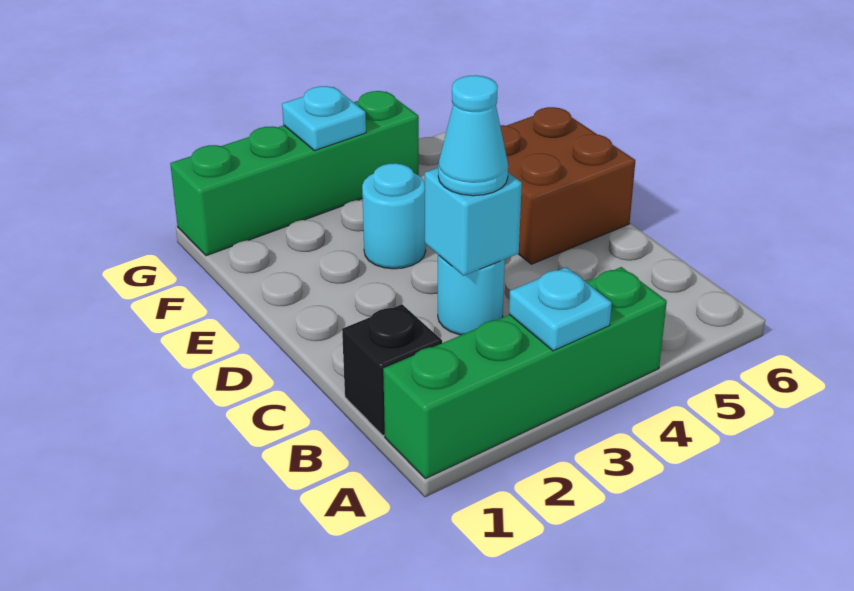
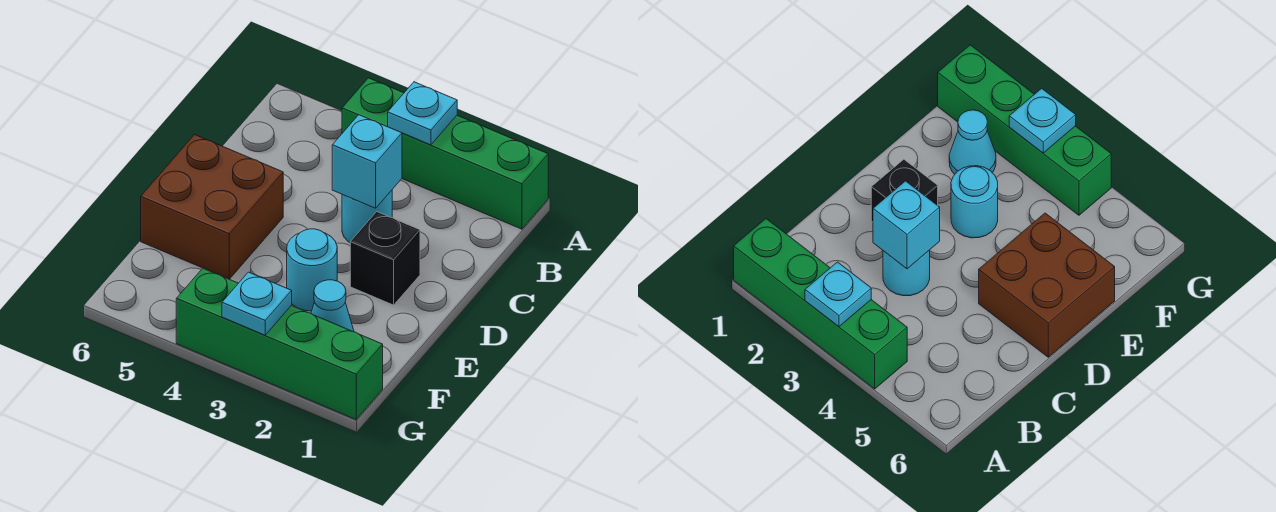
black brick B1 level 1 -> black brick D2 level 1
cyan cone C3 level 3 -> cyan cone F2 level 1

